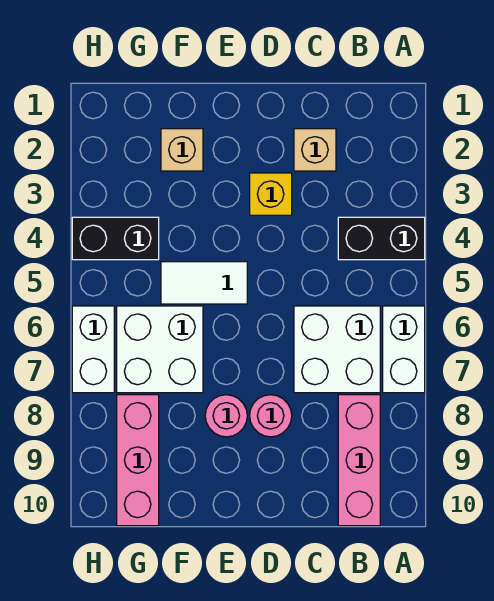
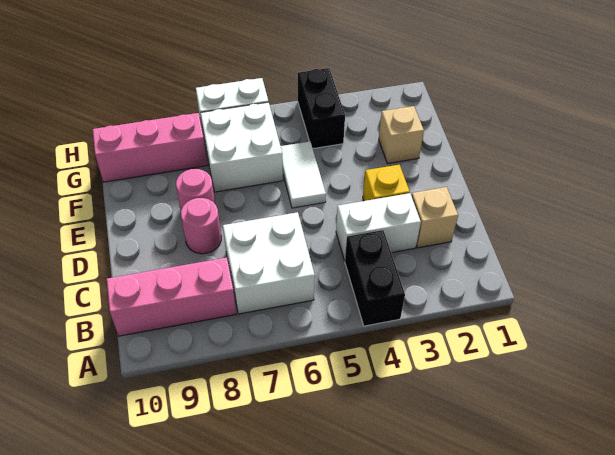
white brick A6:A7 level 1 -> white brick C3:C4 level 1

